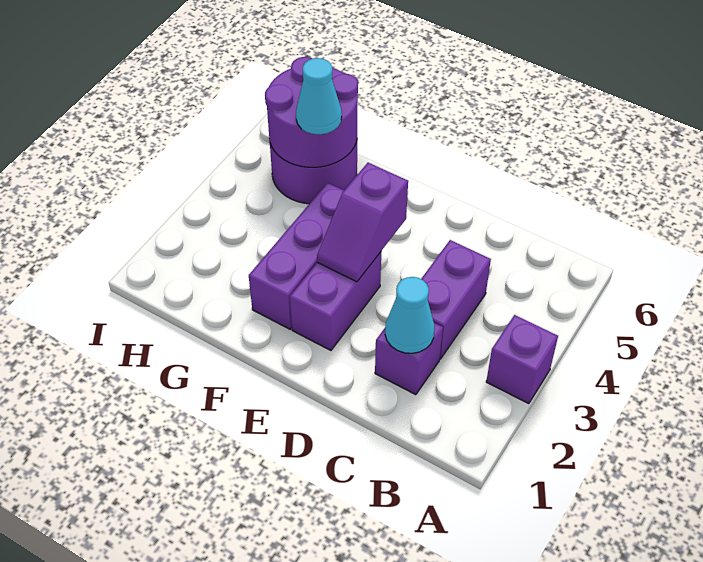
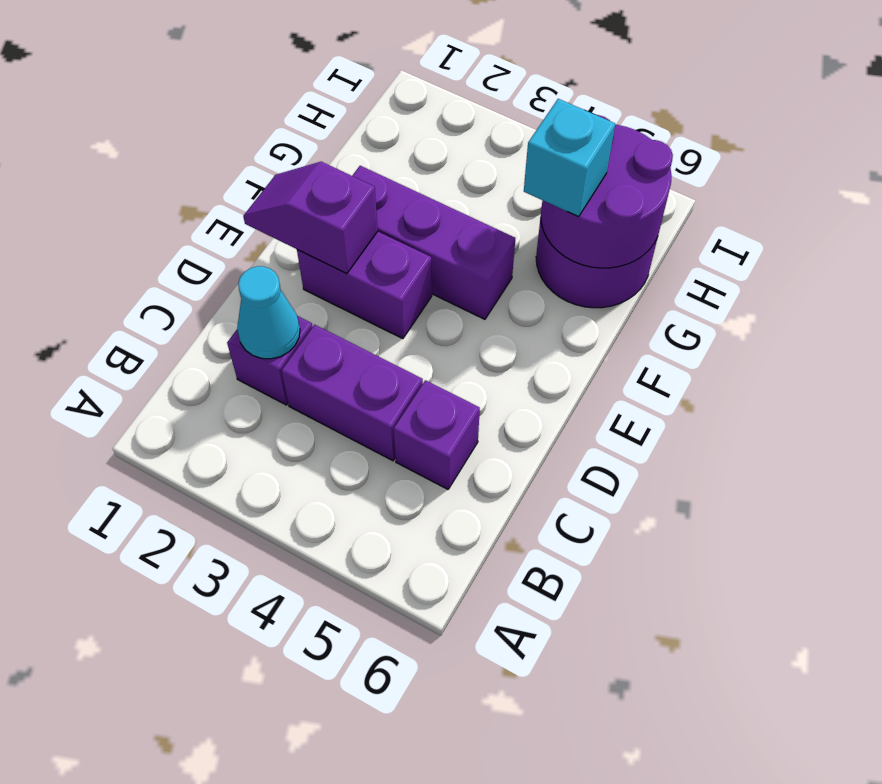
purple brick A3 level 1 -> purple brick C5 level 1
purple slope E3:E4 level 2 top 4 -> purple slope E1:E2 level 2 top 2
cyan cone G5 level 3 -> cyan brick G5 level 3

